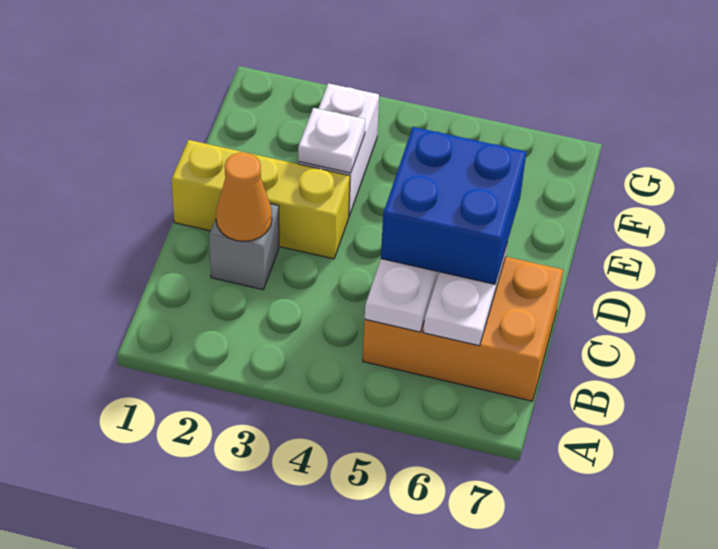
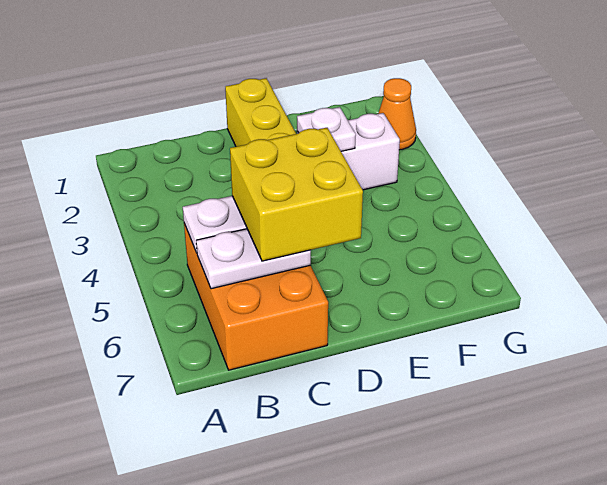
grey brick C2 level 1 -> none
orange cone C2 level 2 -> orange cone G2 level 1
blue brick C5:D6 level 3 -> yellow brick C5:D6 level 3

